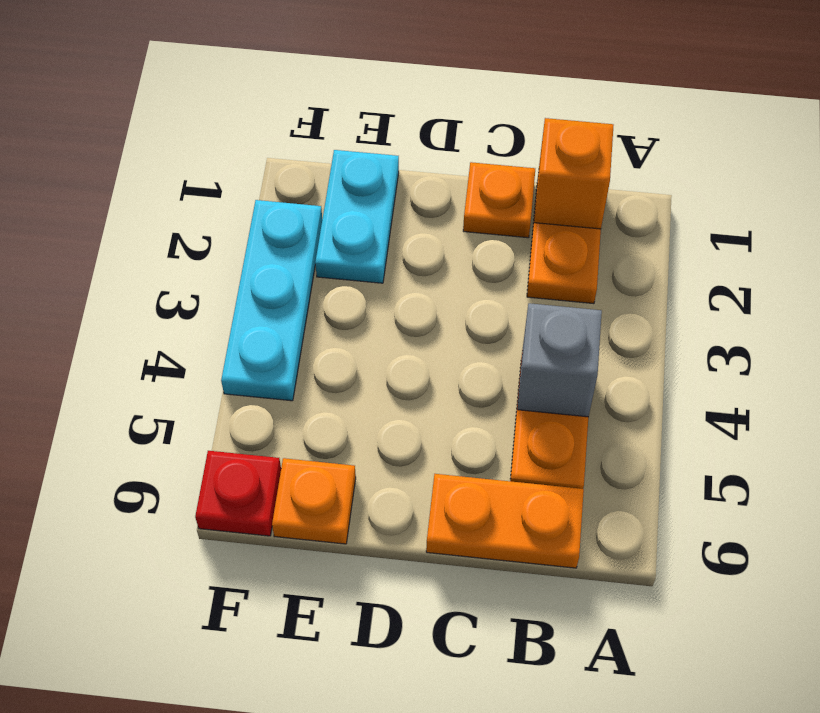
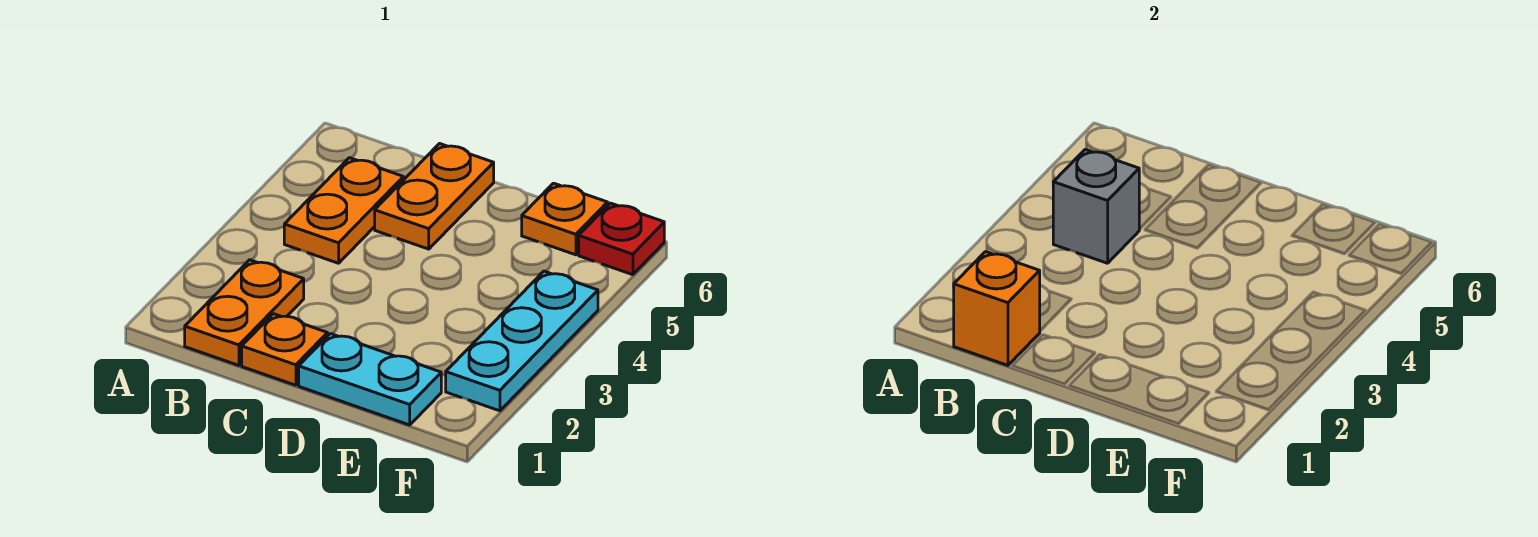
orange plate B6:C6 level 1 -> orange plate C5:C6 level 1
cyan plate E1:E2 level 1 -> cyan plate D1:E1 level 1

